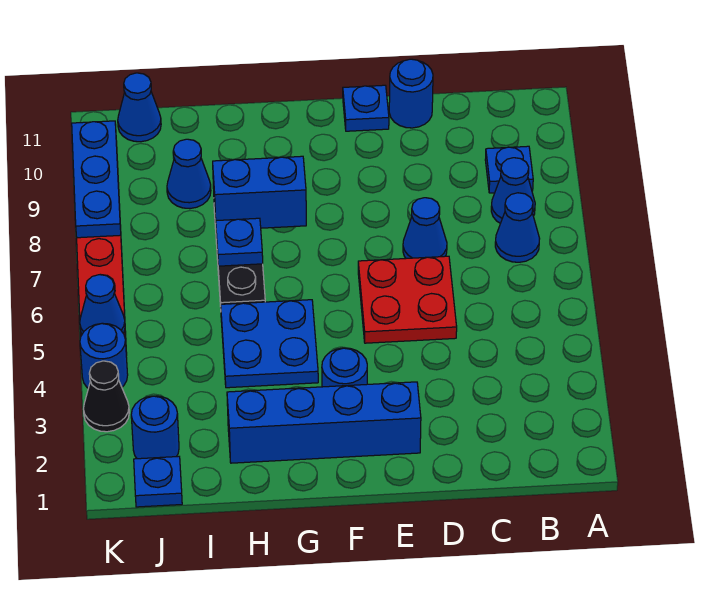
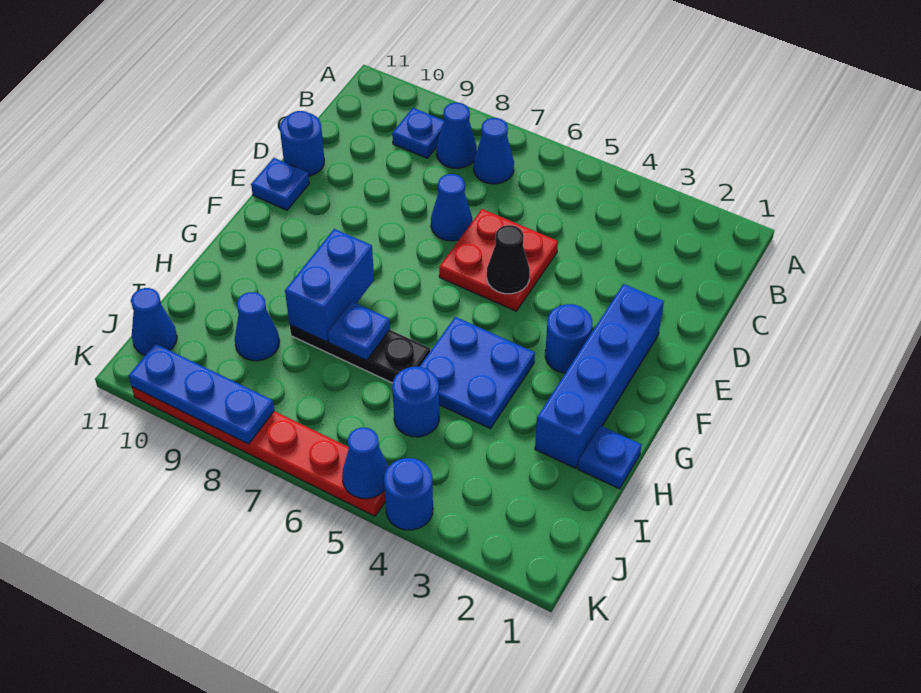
blue plate J1 level 1 -> blue plate H1 level 1
blue round brick J2 level 1 -> blue round brick I5 level 1
black cone K3 level 1 -> black cone E5 level 2

